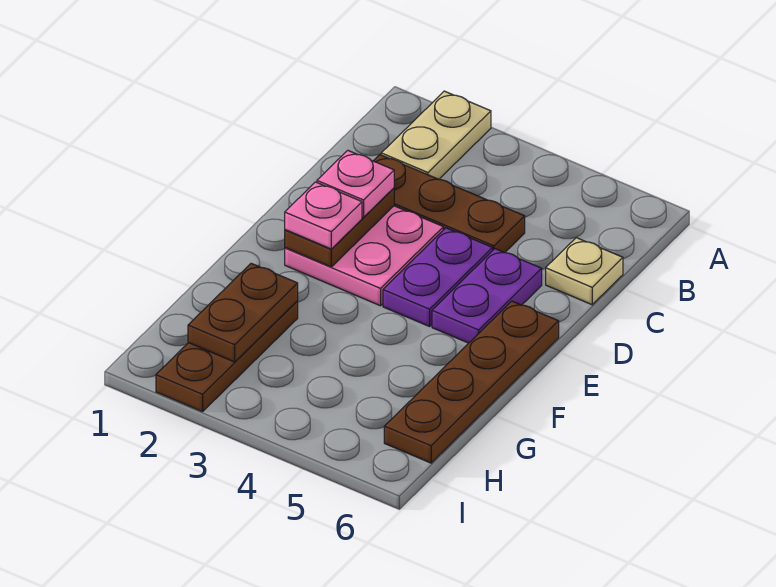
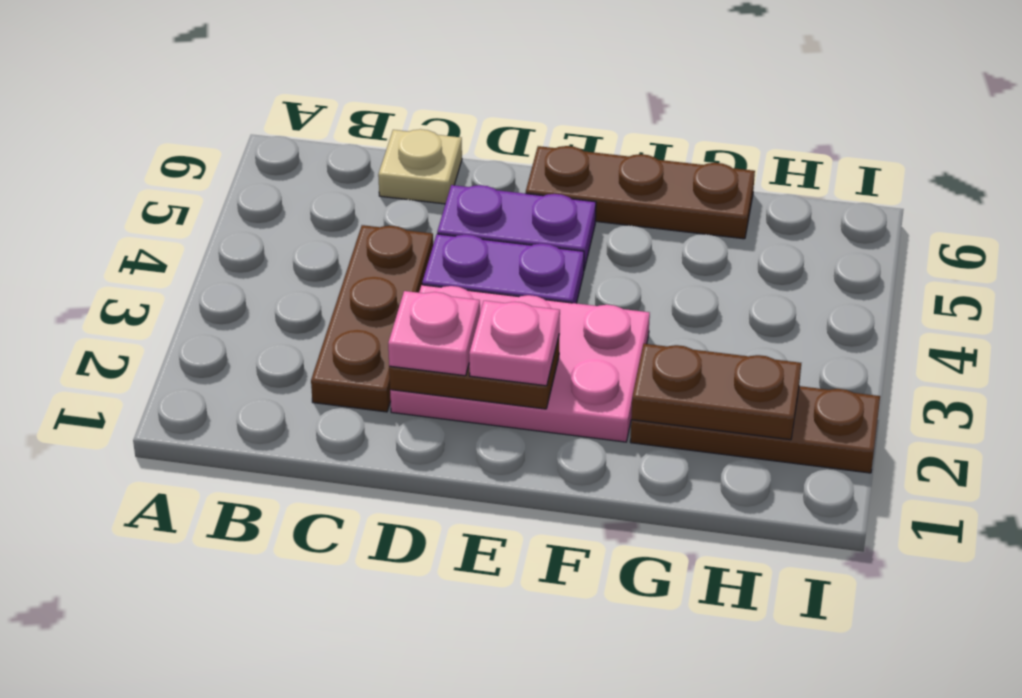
tan plate A2:B2 level 1 -> none
pink plate D2:E3 level 1 -> pink plate D2:F3 level 1
brown plate E6:H6 level 1 -> brown plate E6:G6 level 1

